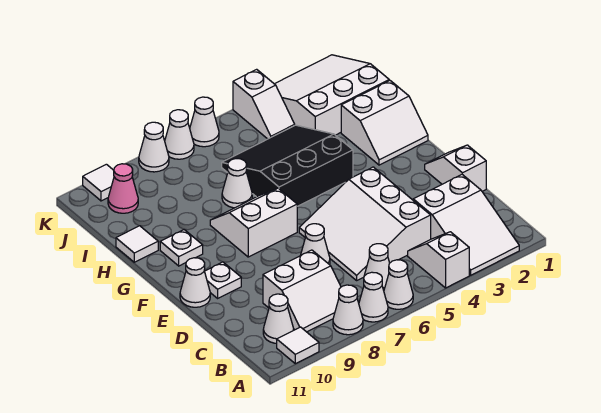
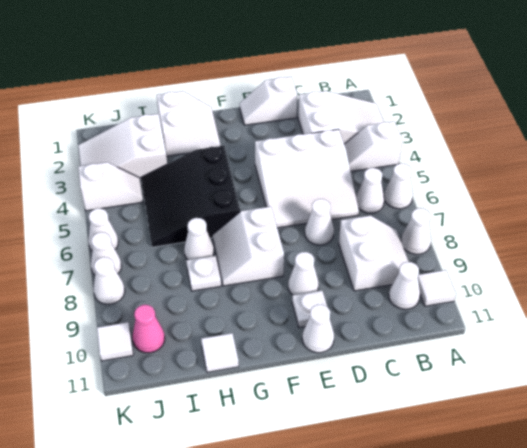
white cone A7 level 1 -> white cone E9 level 1
white plate G10 level 1 -> white plate H8 level 1
white slope I1:K3 level 1 top I -> white slope I2:K3 level 1 top I

